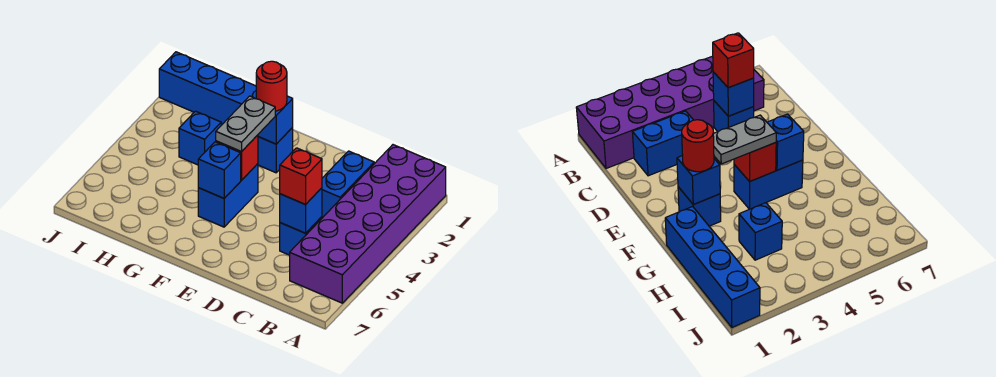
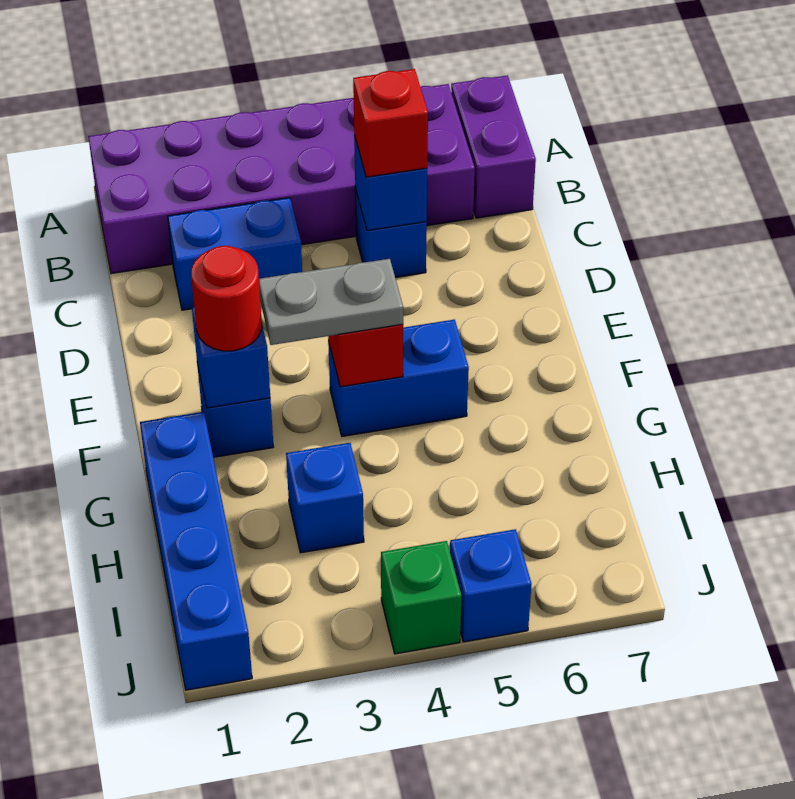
none -> purple brick A7:B7 level 1
blue brick F5 level 2 -> blue brick J5 level 1
none -> green brick J4 level 1

